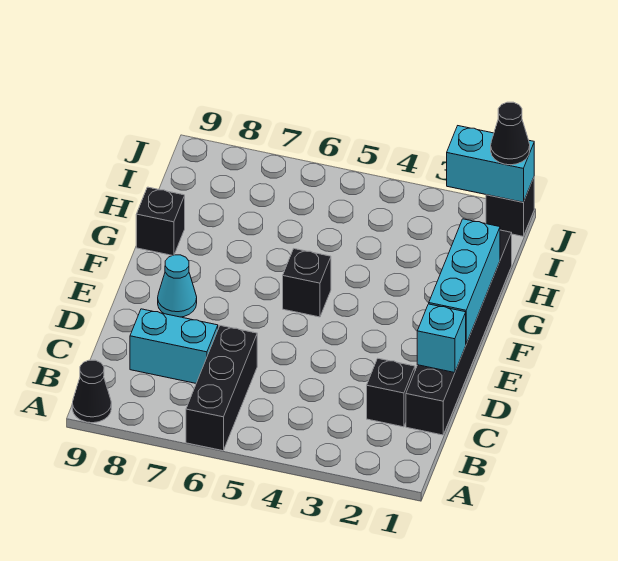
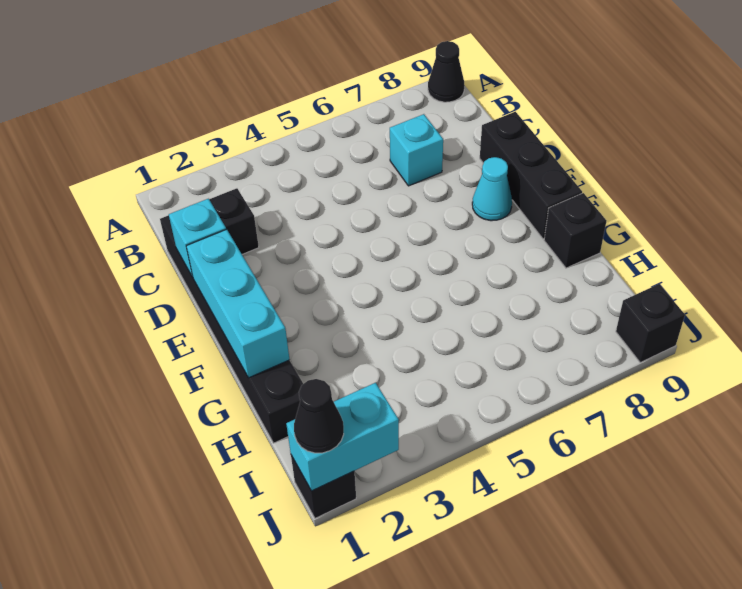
black brick A6:C6 level 1 -> black brick D9:F9 level 1
cyan brick C7:C8 level 1 -> cyan brick C7 level 1
black brick F5 level 1 -> black brick J9 level 1

